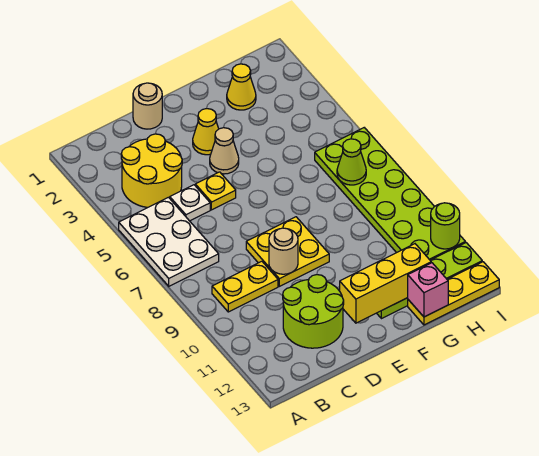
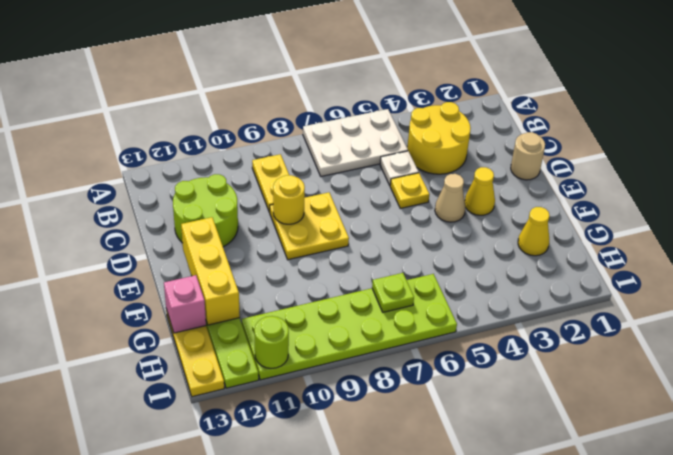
tan round brick D9 level 2 -> yellow round brick D9 level 2
lime cone H7 level 2 -> lime plate H7 level 2

